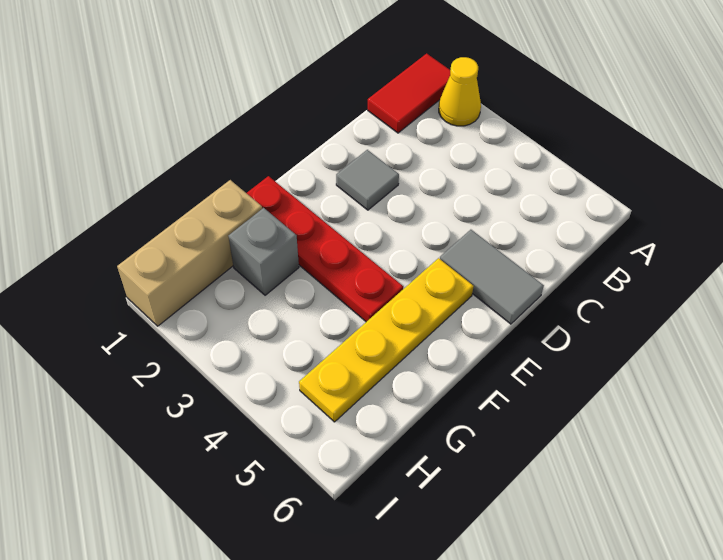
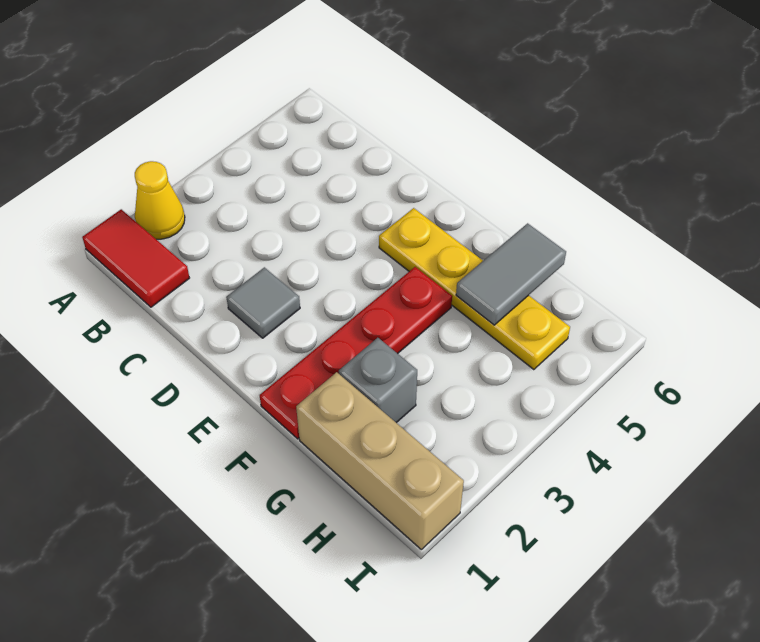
grey tile D5:D6 level 1 -> grey tile G5:G6 level 2

